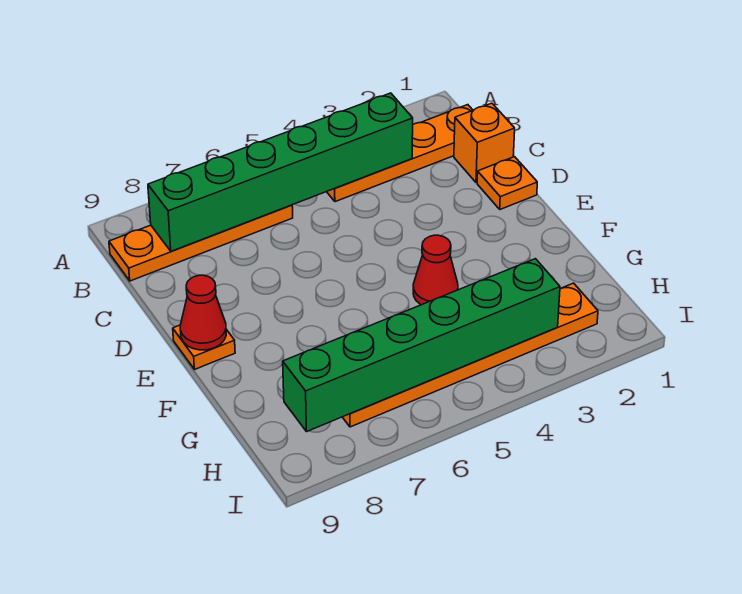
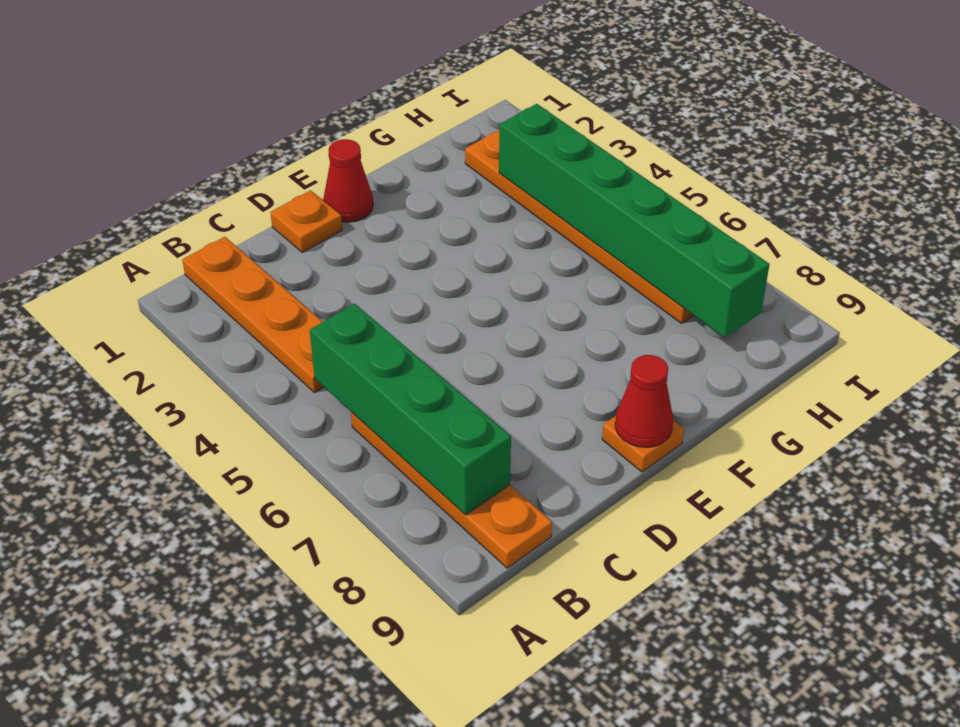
green brick B3:B8 level 2 -> green brick B5:B8 level 2
orange brick C1 level 1 -> none
red cone F4 level 1 -> red cone E1 level 1

